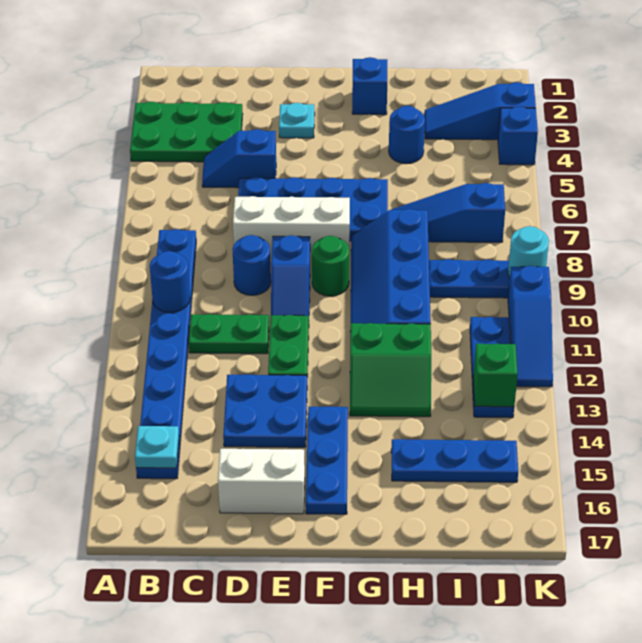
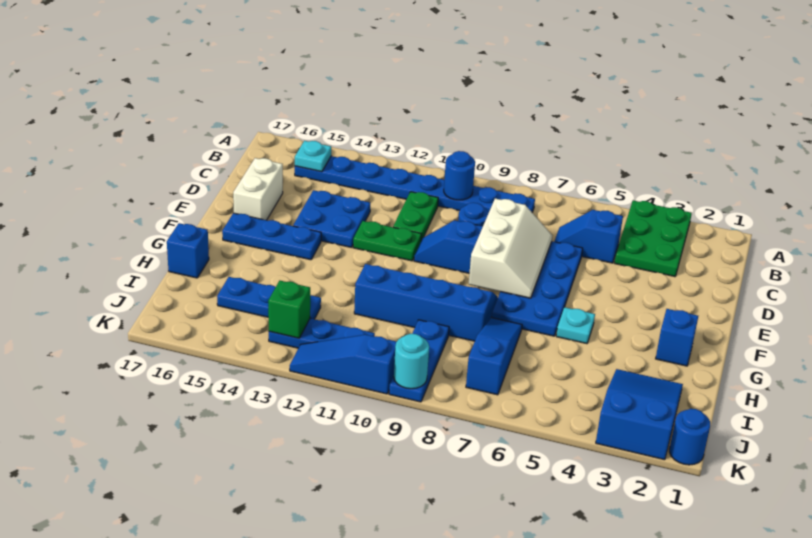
blue slope C5:D5 level 1 top D -> blue slope C5:C6 level 1 top 5
cyan plate E3 level 1 -> cyan plate G5 level 1
green round brick F9 level 1 -> none
green slope G12:H13 level 1 top 12 -> none
blue round brick H4 level 1 -> blue round brick K1 level 1
blue plate H15:J15 level 1 -> blue plate I13:I15 level 1
blue slope I3:K3 level 1 top K -> blue slope I2:K3 level 1 top K
blue brick K4 level 1 -> blue brick H17 level 1

